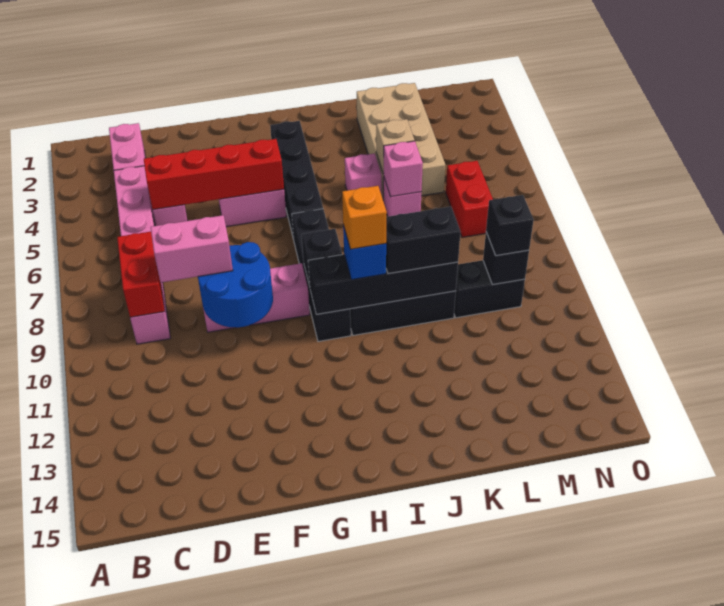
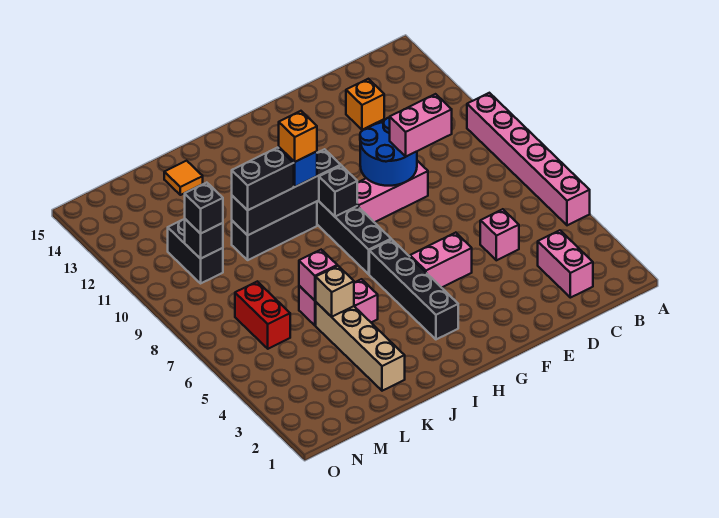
pink brick C4:C9 level 1 -> pink brick A5:A10 level 1
red brick C8:C9 level 2 -> none
red brick D5:G5 level 2 -> none
none -> orange brick D13 level 1
tan brick K2:L5 level 1 -> tan brick K2:K5 level 1
none -> orange tile K14 level 1
black brick L10:M10 level 1 -> black brick M10:M11 level 1

